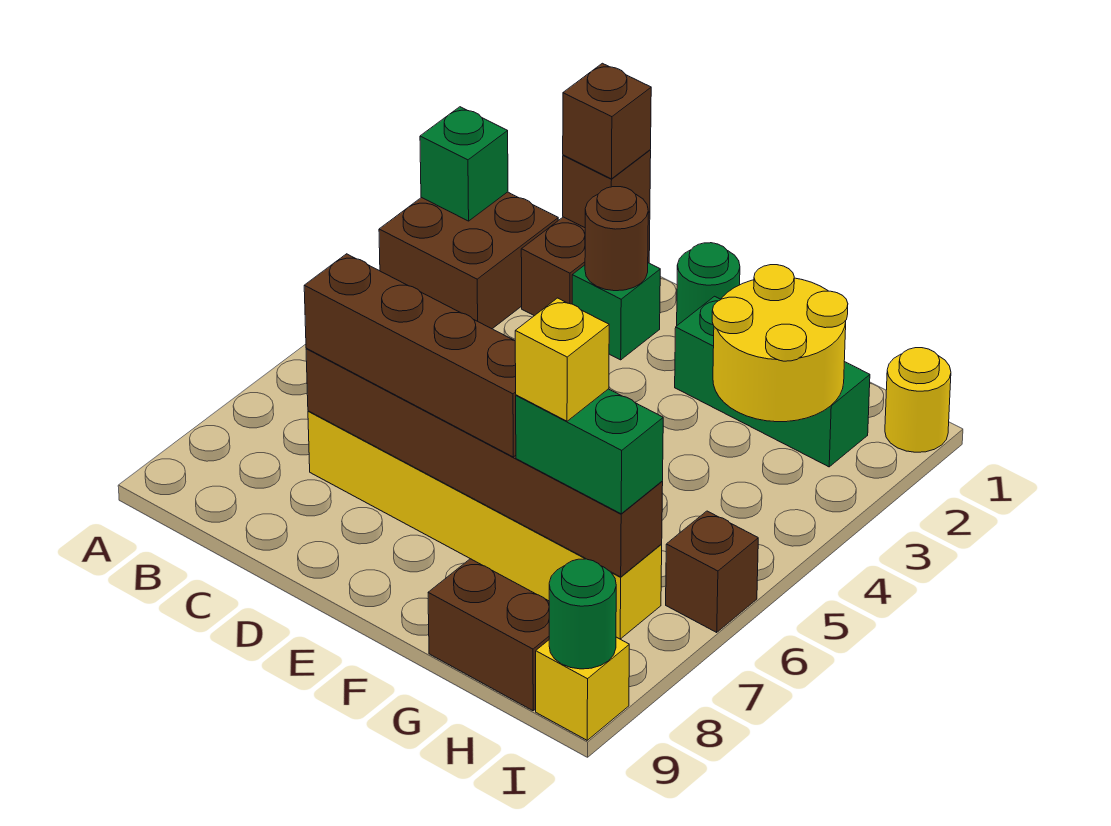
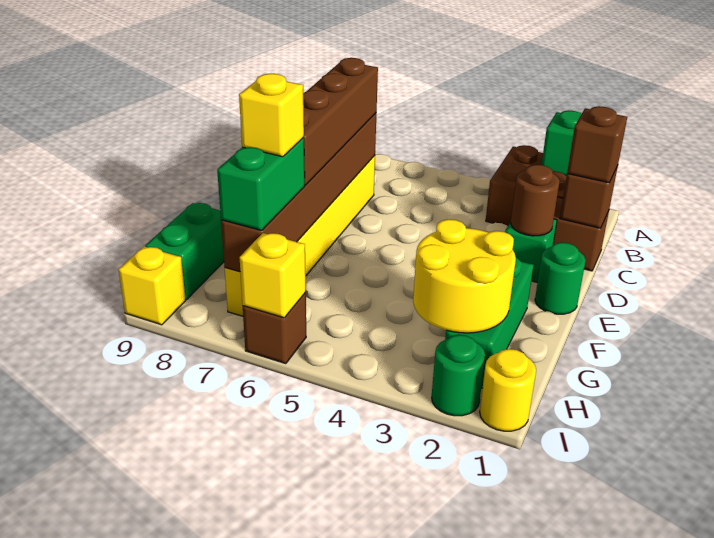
brown brick G9:H9 level 1 -> green brick G9:H9 level 1
none -> yellow brick I6 level 2
green round brick I9 level 2 -> green round brick I2 level 1

